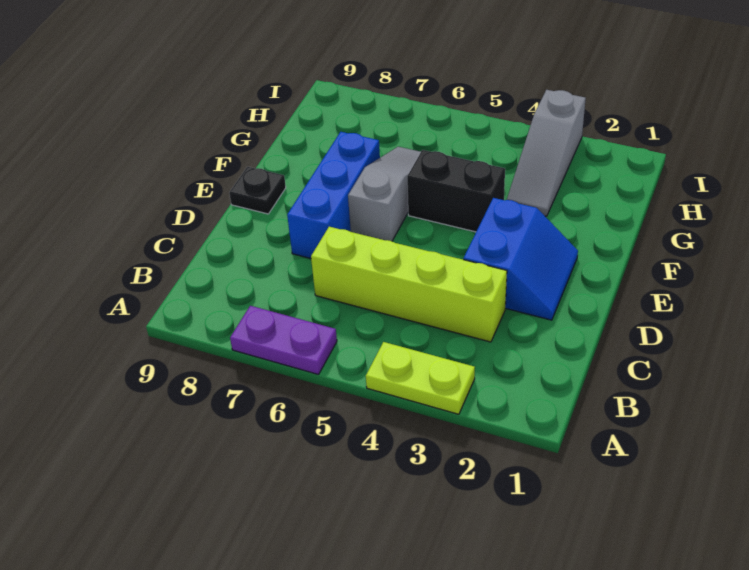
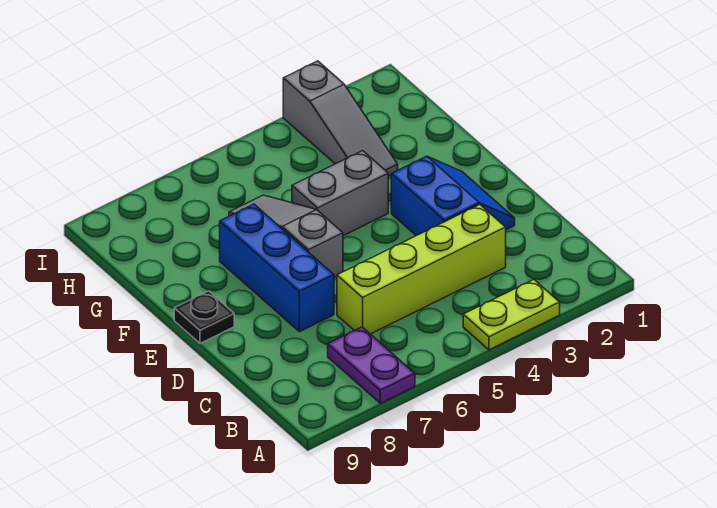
purple plate A6:A7 level 1 -> purple plate A7:B7 level 1
black brick F4:F5 level 1 -> grey brick F4:F5 level 1

